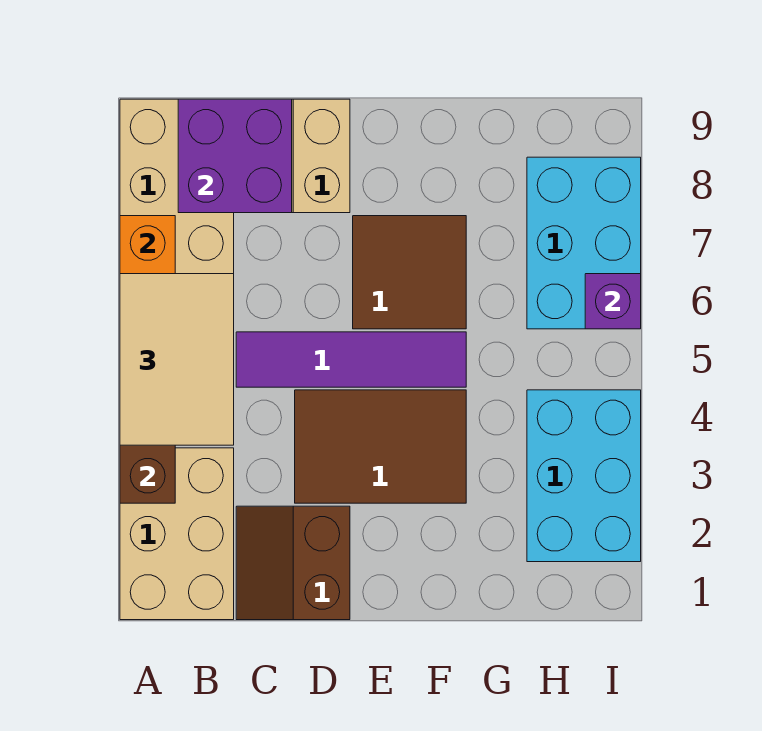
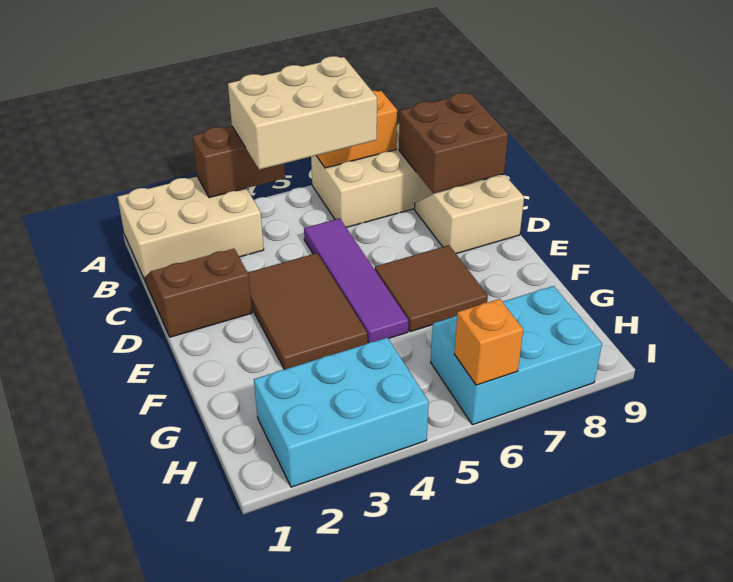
tan tile A4:B6 level 3 -> tan brick A4:B6 level 3
purple brick B8:C9 level 2 -> brown brick B8:C9 level 2
purple brick I6 level 2 -> orange brick I6 level 2

